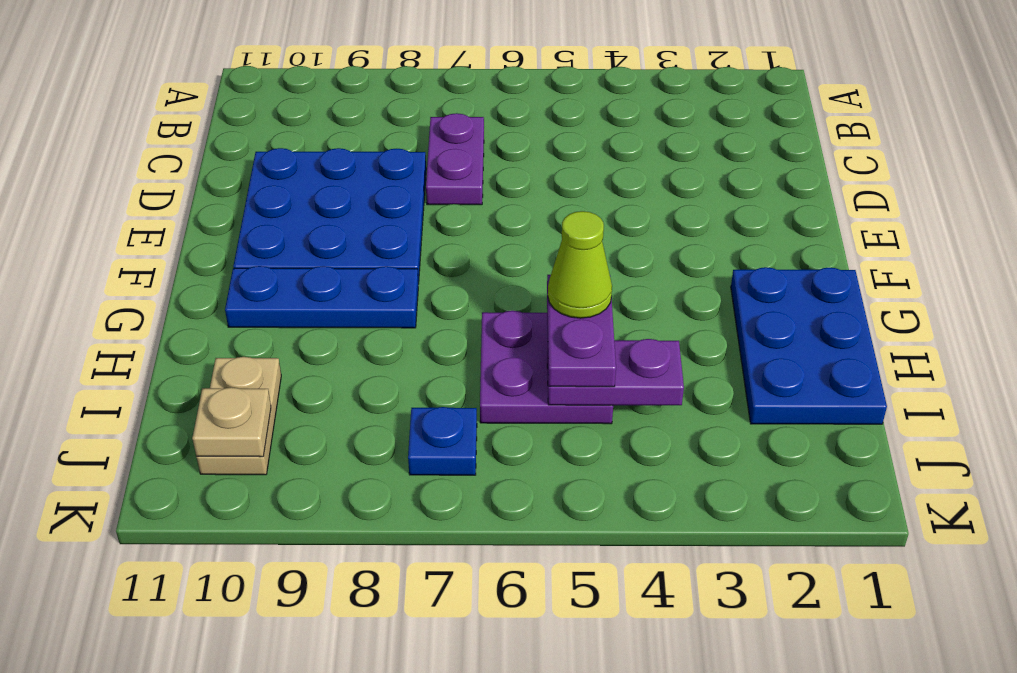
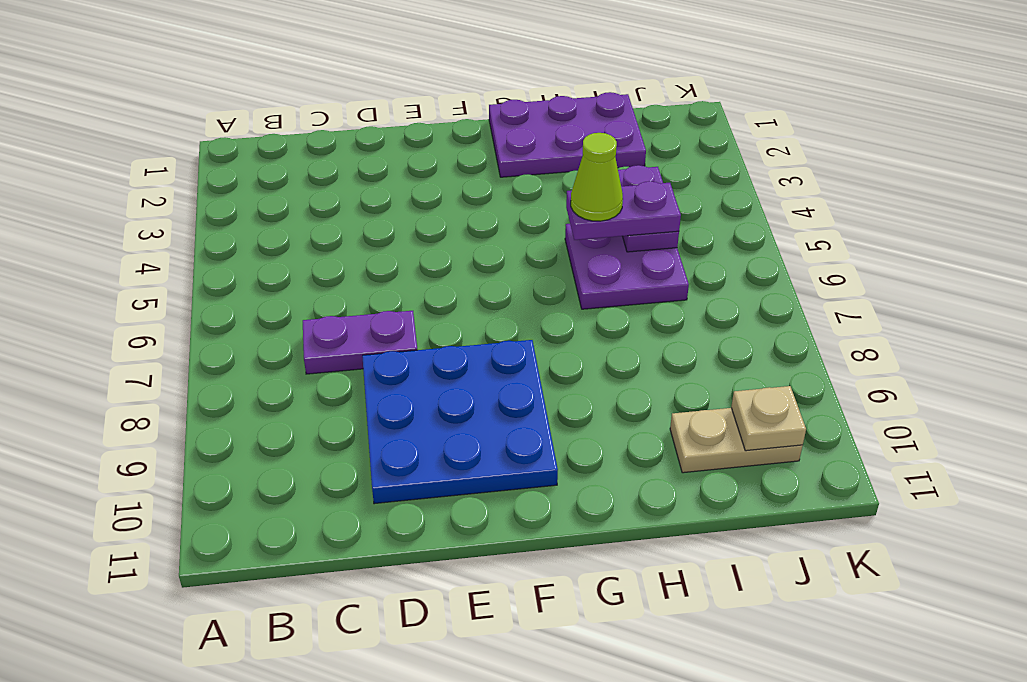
blue plate G1:I2 level 1 -> purple plate G1:I2 level 1
blue plate G8:G10 level 1 -> none
blue plate J7 level 1 -> none

